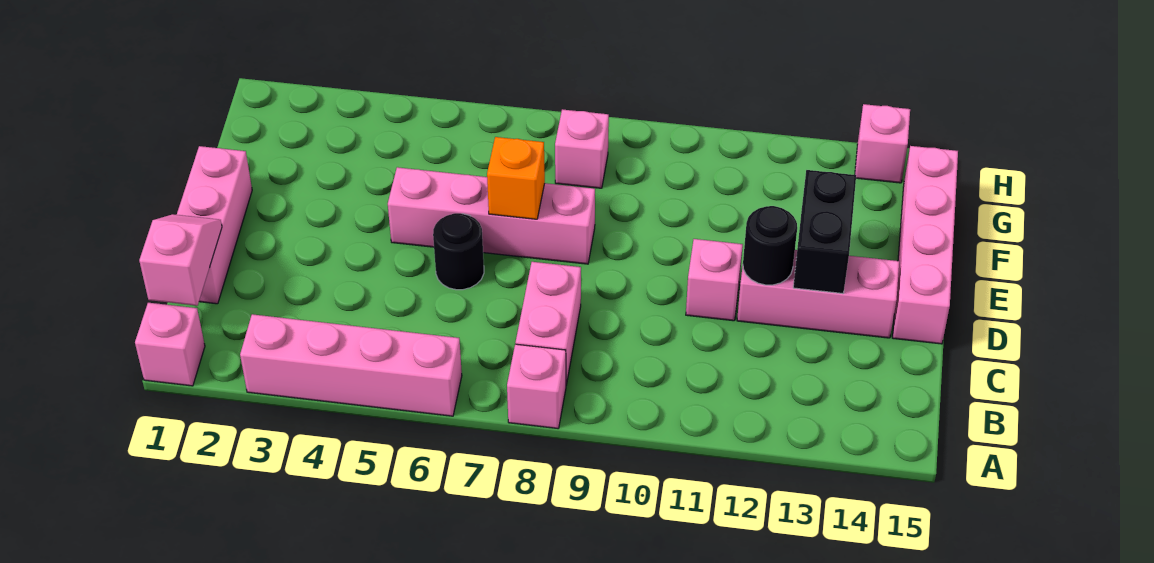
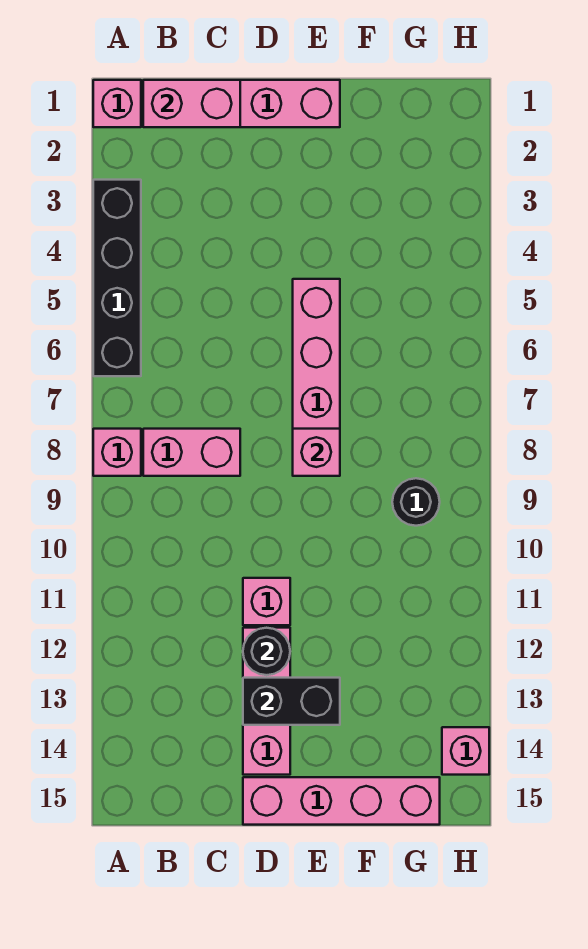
pink brick A3:A6 level 1 -> black brick A3:A6 level 1
pink slope B1:C1 level 2 top B -> pink brick B1:C1 level 2
black round brick D6 level 1 -> black round brick G9 level 1
orange brick E7 level 2 -> none
pink brick G8 level 1 -> pink brick E8 level 2

